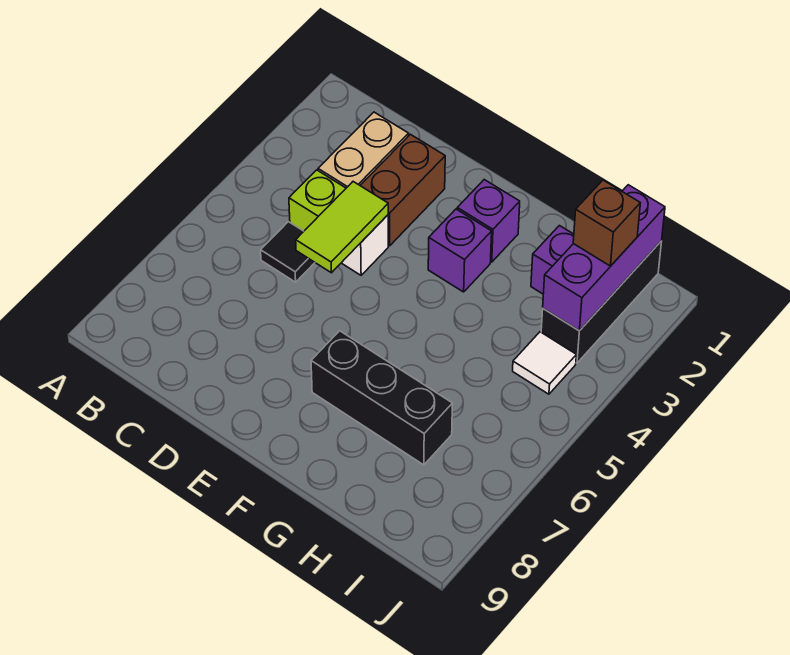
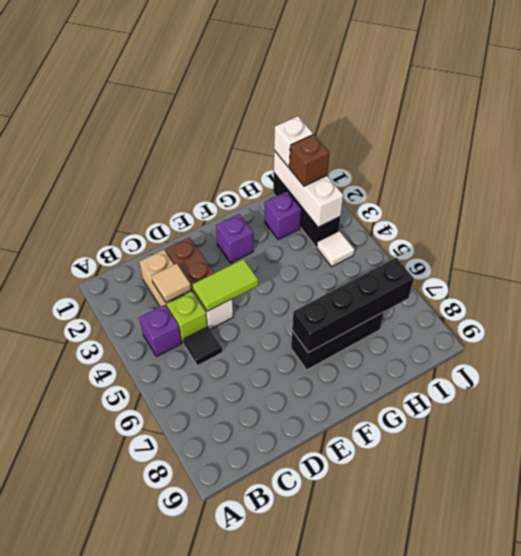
none -> tan tile C3 level 2
lime tile D4:D5 level 2 -> lime tile D4:E4 level 2
purple brick F3 level 1 -> purple brick B4 level 1
none -> black brick F7:I7 level 2
purple brick I1:I3 level 2 -> white brick I1:I3 level 2
none -> white brick I1 level 3

